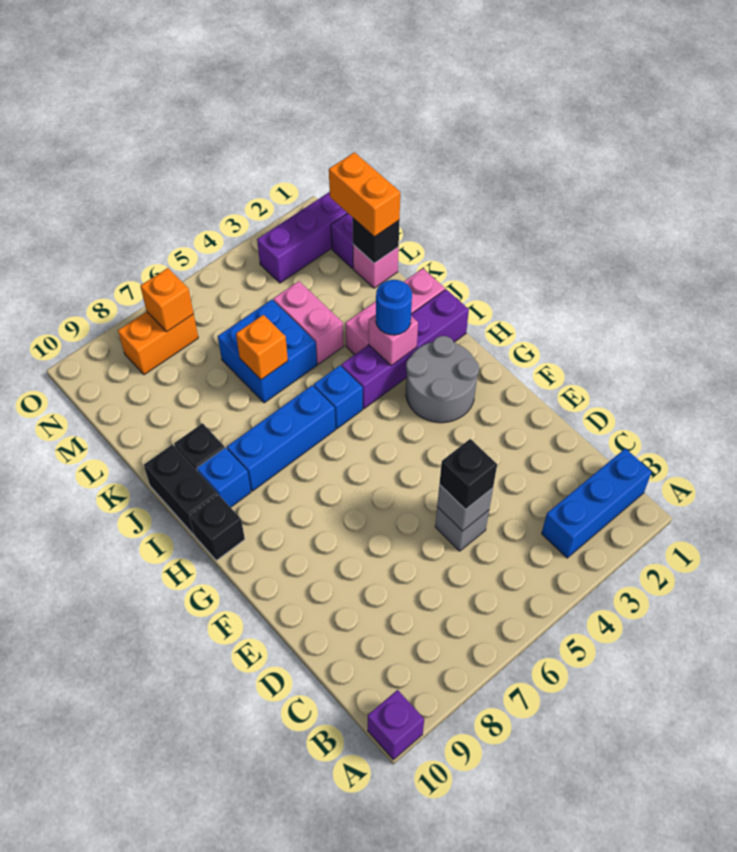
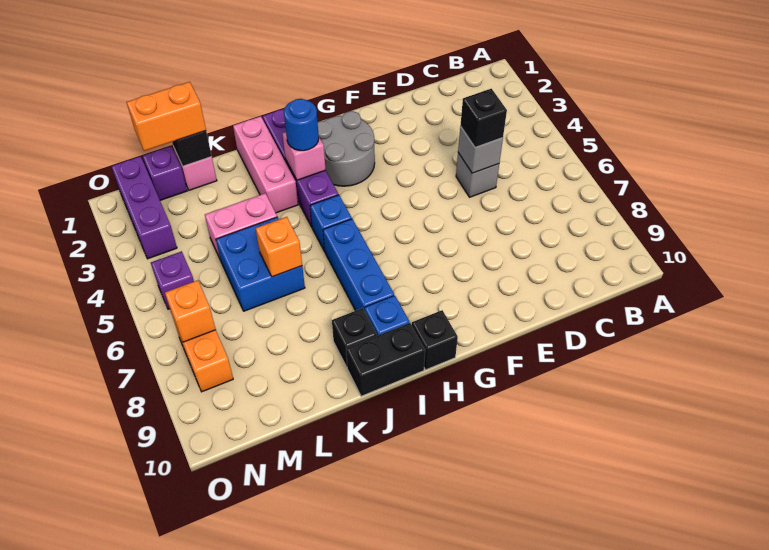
purple brick A10 level 1 -> purple brick N5 level 1
blue brick B1:B3 level 1 -> none

